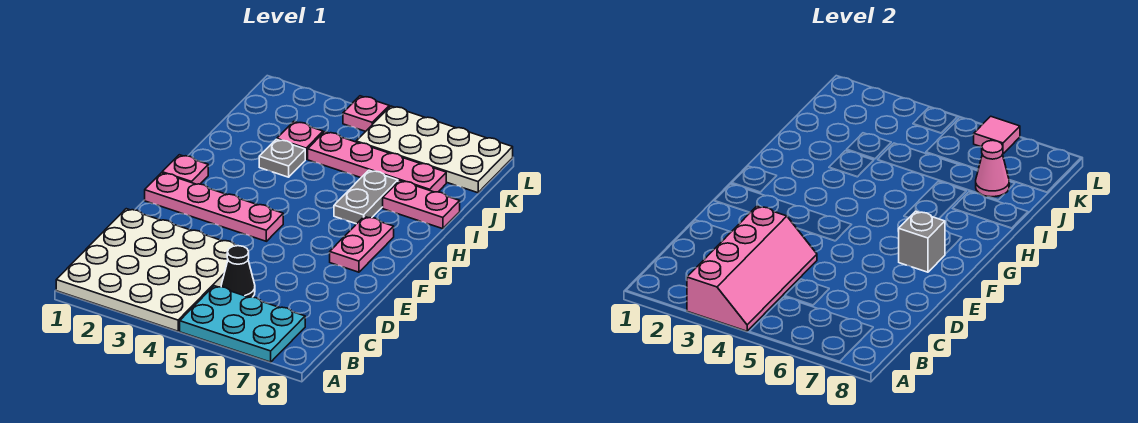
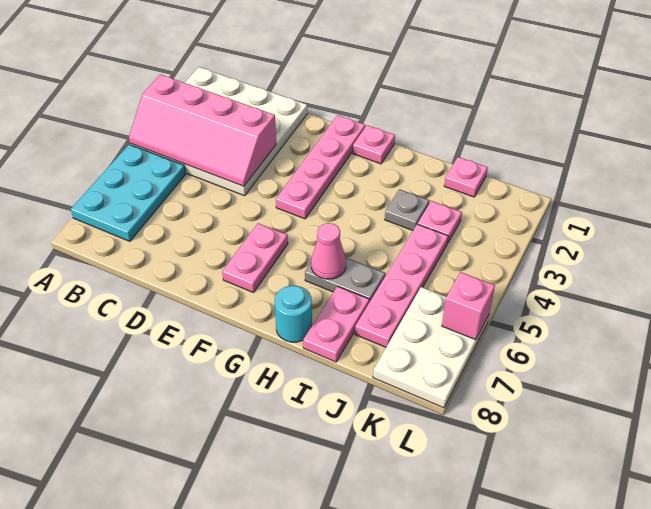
black cone C5 level 1 -> none
pink plate F7:G7 level 1 -> pink plate F6:F7 level 1
grey brick F7 level 2 -> none
none -> cyan round brick H8 level 1
pink cone J7 level 2 -> pink cone H6 level 2
white plate K5:L8 level 1 -> white plate K6:L8 level 1
pink plate L4 level 1 -> pink plate J1 level 1
pink tile L6 level 2 -> pink brick L6 level 2

